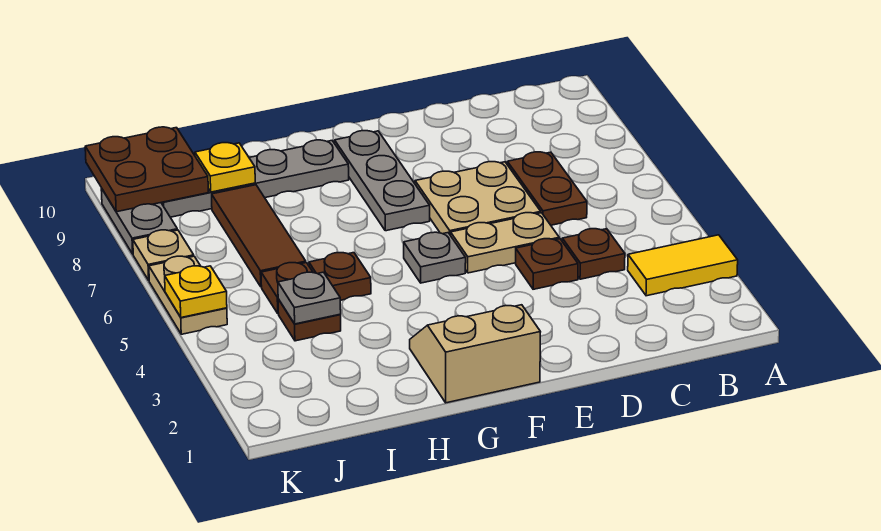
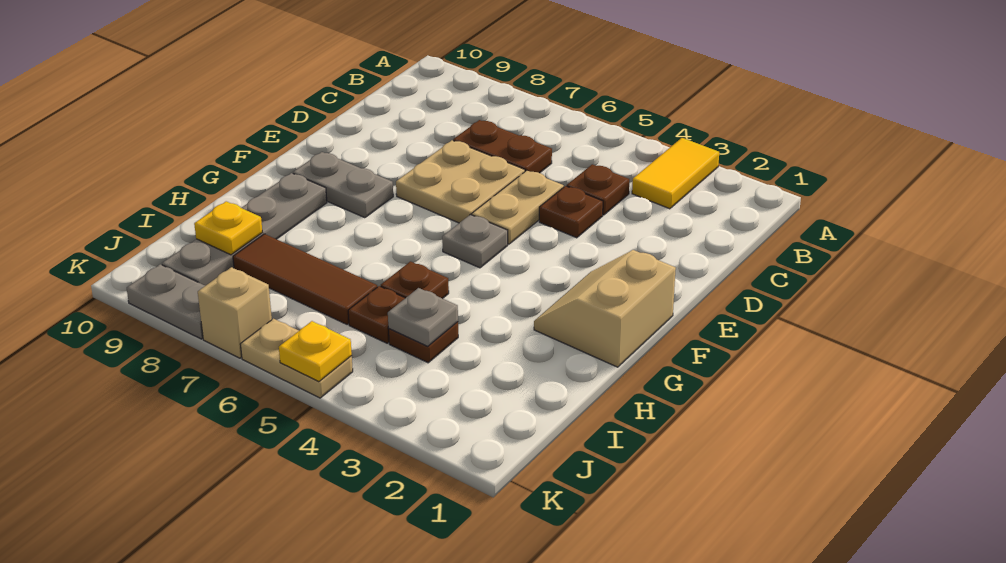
grey plate F7:F9 level 1 -> grey plate F8:F9 level 1
brown plate J9:K10 level 2 -> none
tan plate K7 level 1 -> tan brick K7 level 1

